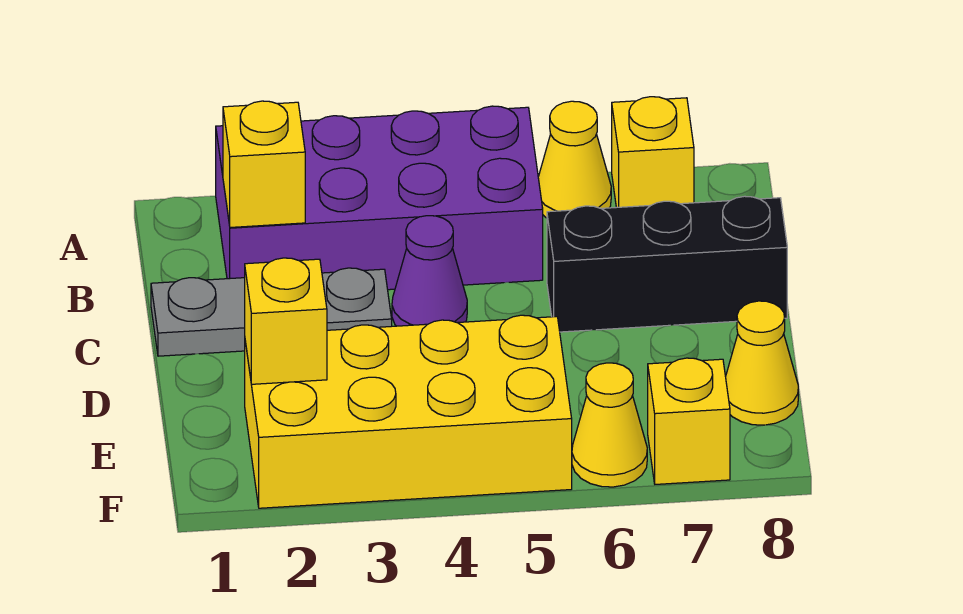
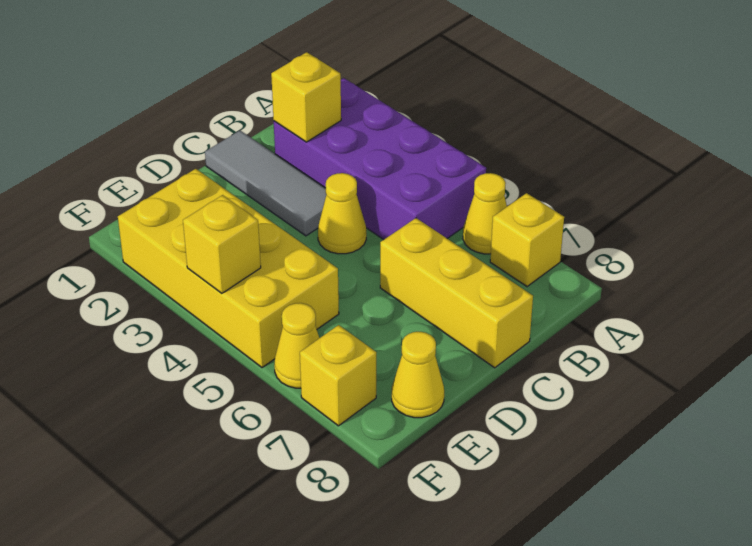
grey plate C1:C3 level 1 -> grey tile C1:C3 level 1
purple cone C4 level 1 -> yellow cone C4 level 1
black brick C6:C8 level 1 -> yellow brick C6:C8 level 1
yellow brick E2 level 2 -> yellow brick F4 level 2

